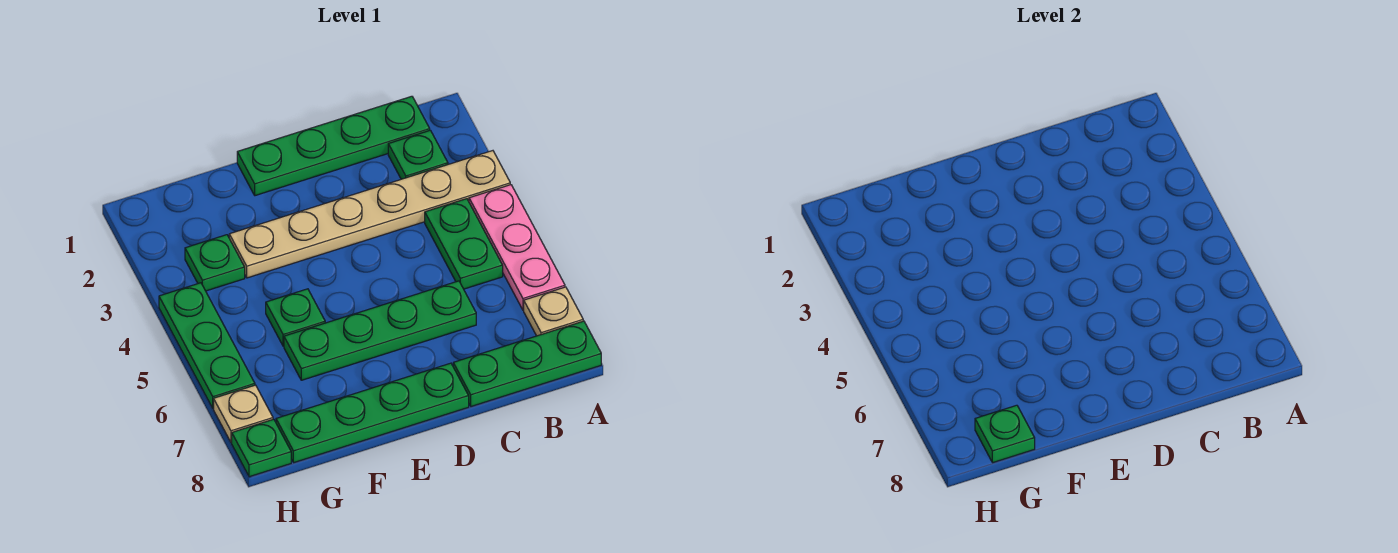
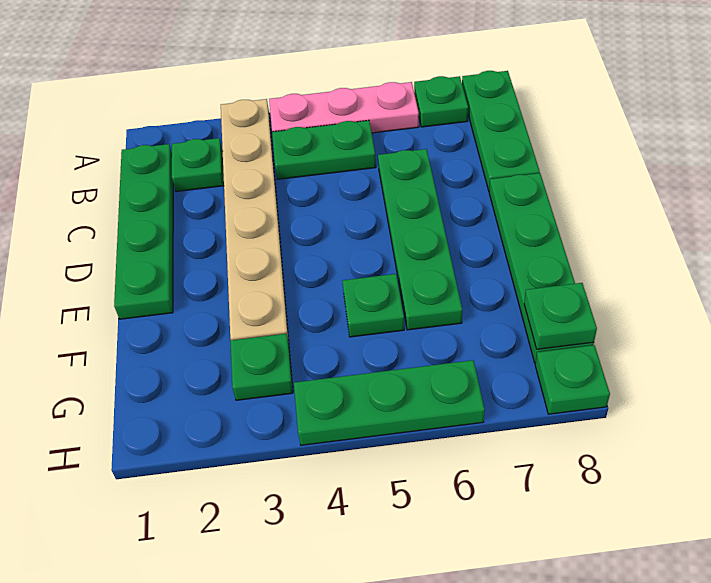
tan plate A7 level 1 -> green plate A7 level 1
tan plate H7 level 1 -> none

